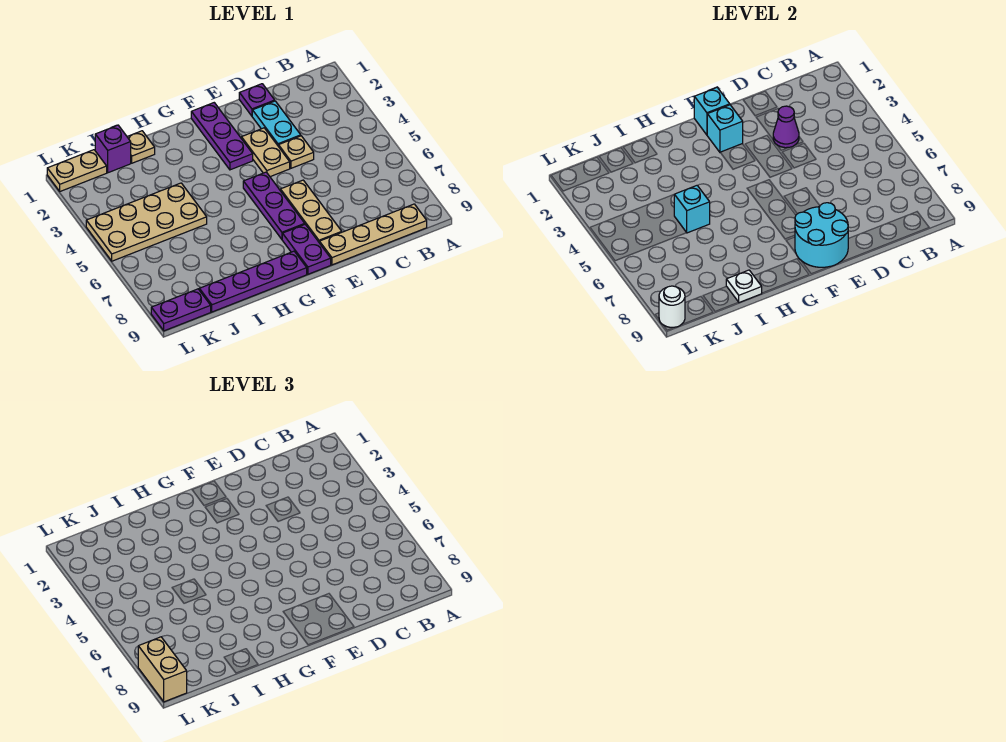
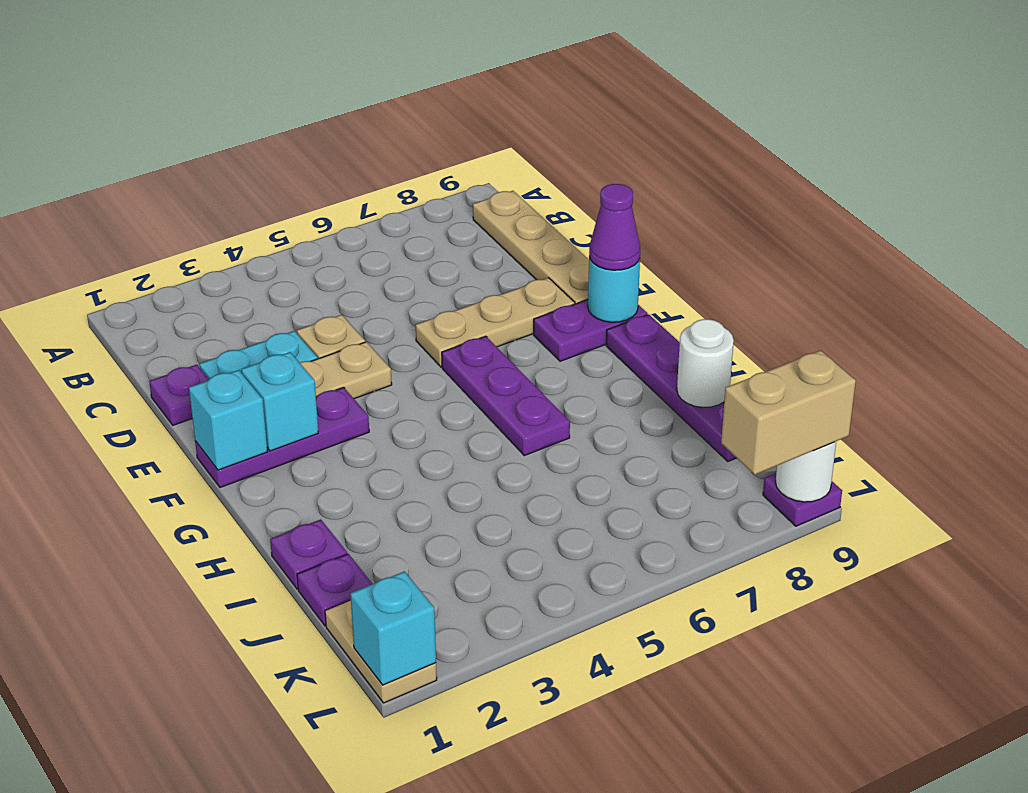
purple cone D3 level 2 -> purple cone F9 level 3
cyan round brick E8:F9 level 2 -> cyan round brick F9 level 2
purple plate F5:F7 level 1 -> purple plate F6:H6 level 1
tan plate I1 level 1 -> purple plate I1 level 1
tan plate I4:L5 level 1 -> none
cyan brick I5 level 2 -> cyan brick L1 level 2
white plate I9 level 2 -> white round brick I9 level 2
purple brick J1 level 1 -> purple plate J1 level 1
purple plate K9:L9 level 1 -> purple plate L9 level 1

